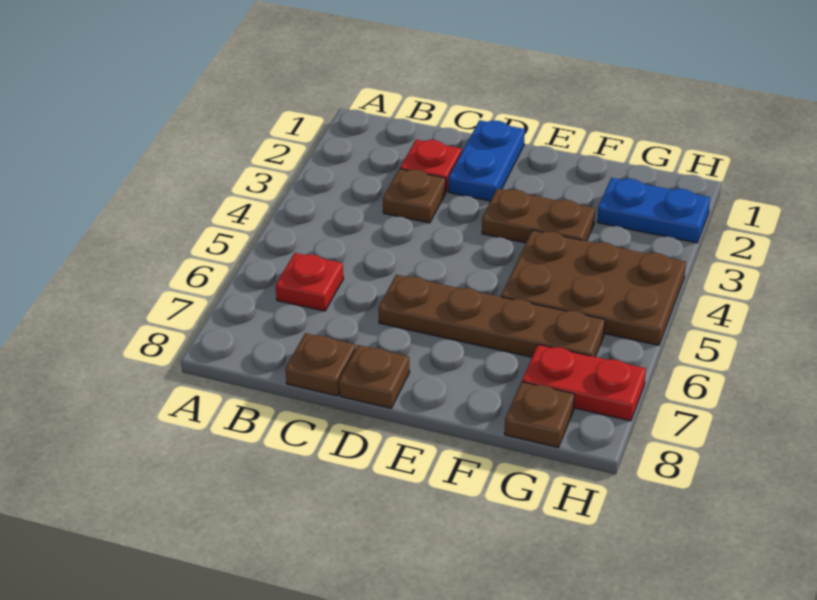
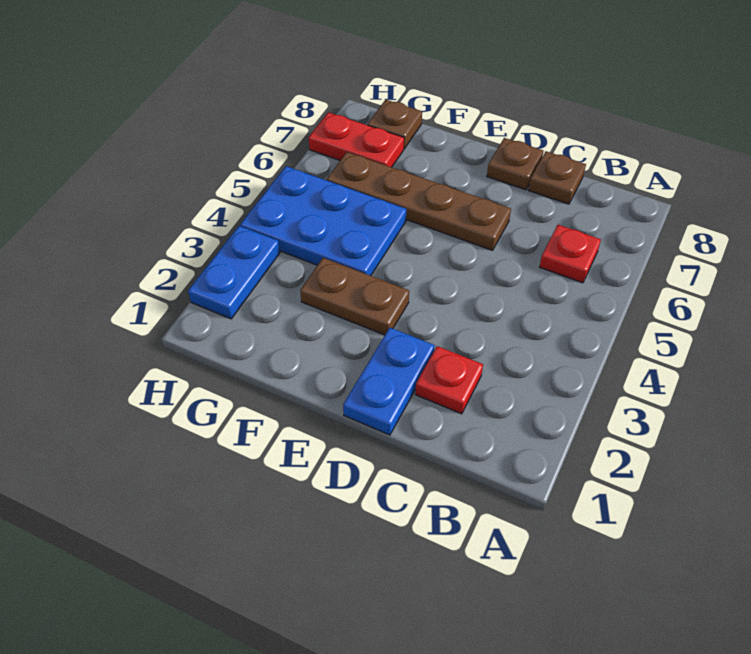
brown plate C3 level 1 -> none
brown plate F4:H5 level 1 -> blue plate F4:H5 level 1
blue plate G2:H2 level 1 -> blue plate H2:H3 level 1

